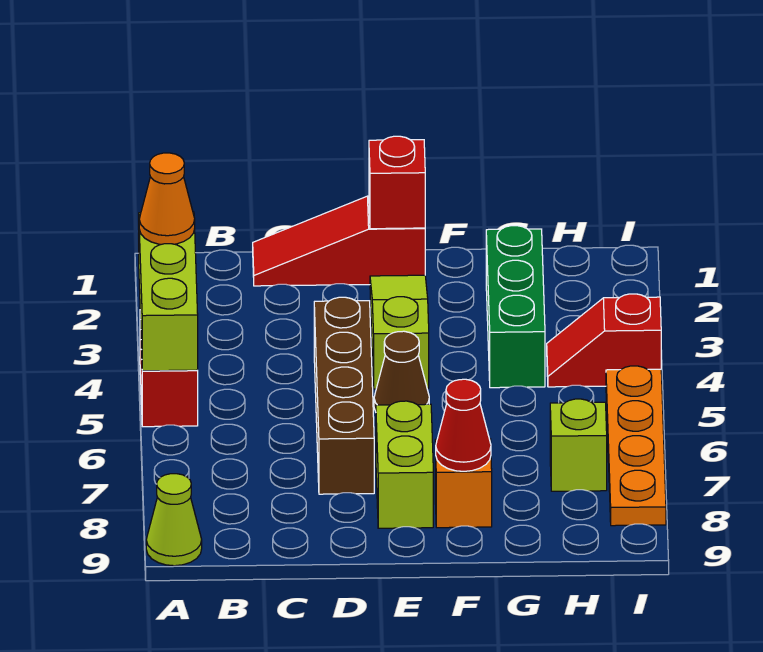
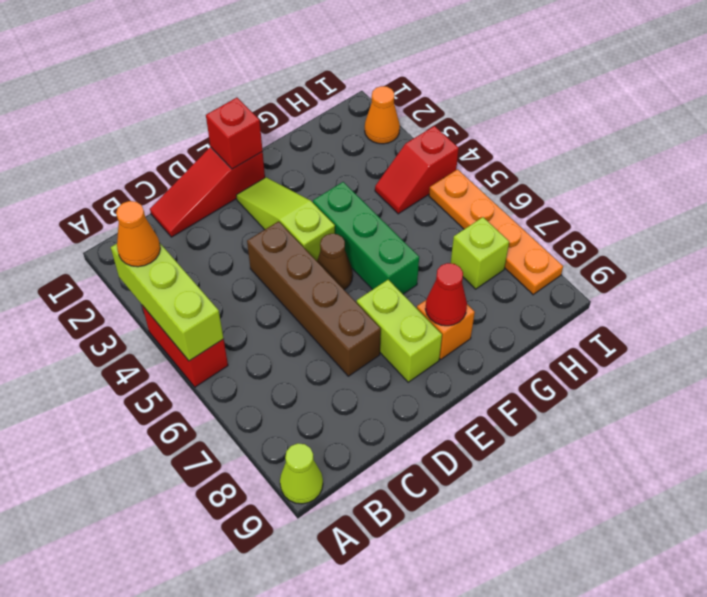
green brick G2:G4 level 1 -> green brick F4:F6 level 1
none -> orange cone I2 level 1

